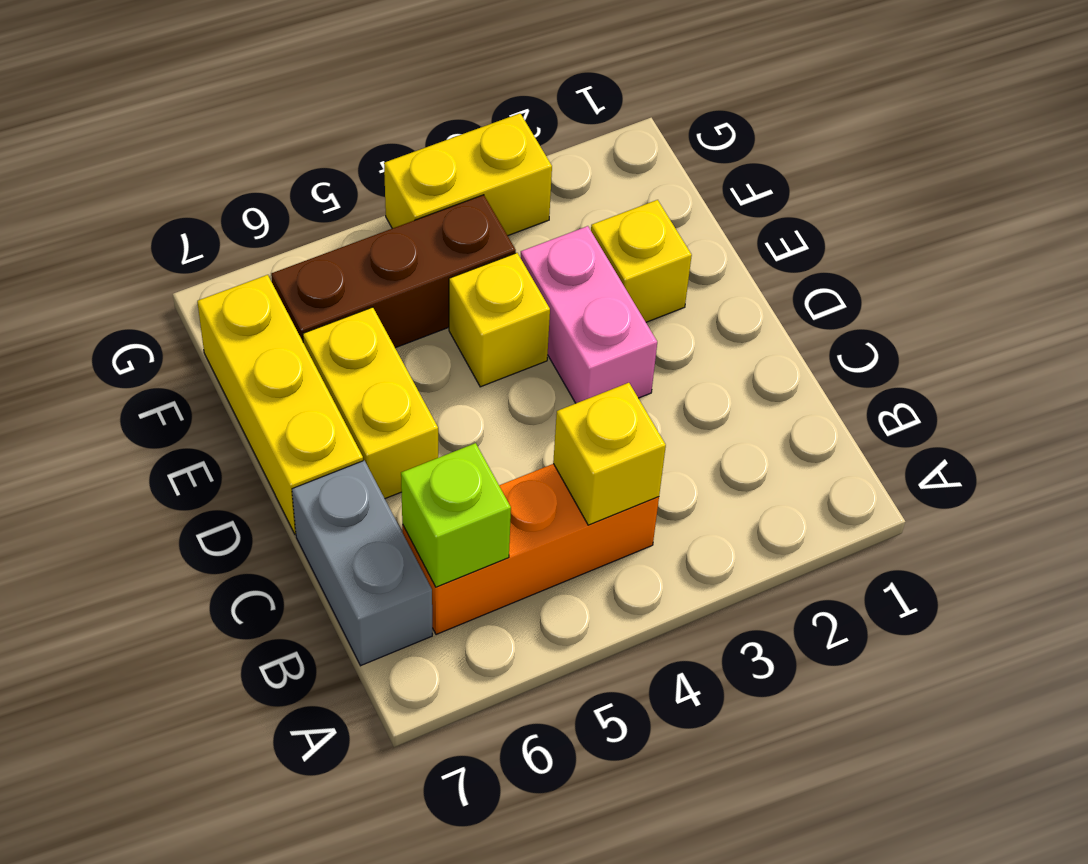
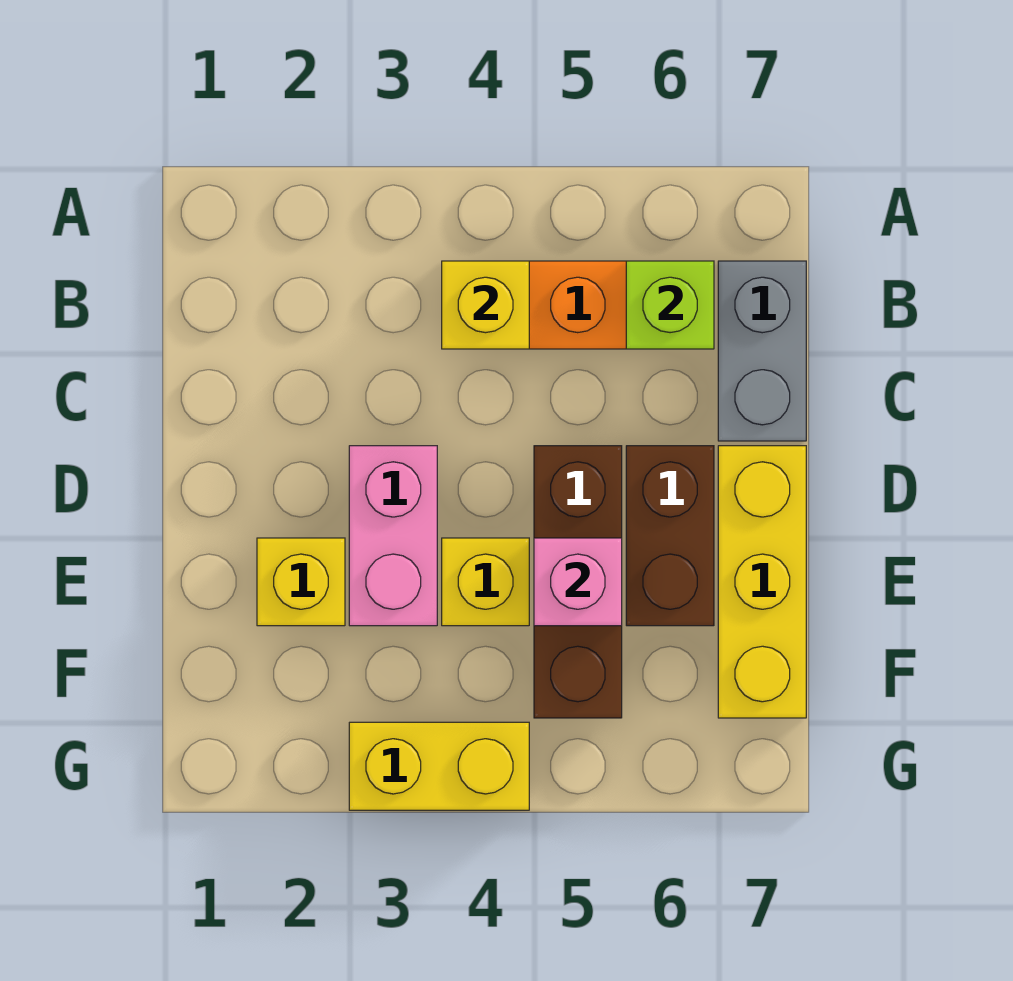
yellow brick D6:E6 level 1 -> brown brick D6:E6 level 1
none -> pink brick E5 level 2
brown brick F4:F6 level 1 -> brown brick D5:F5 level 1

